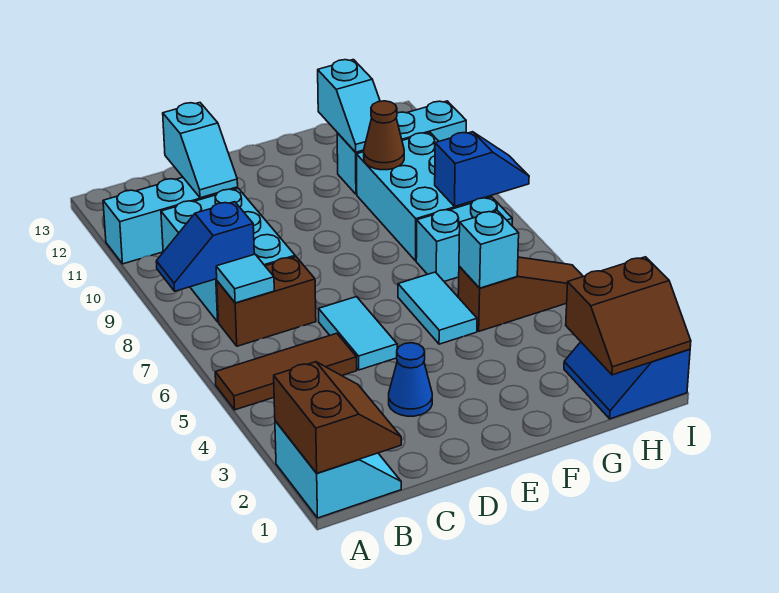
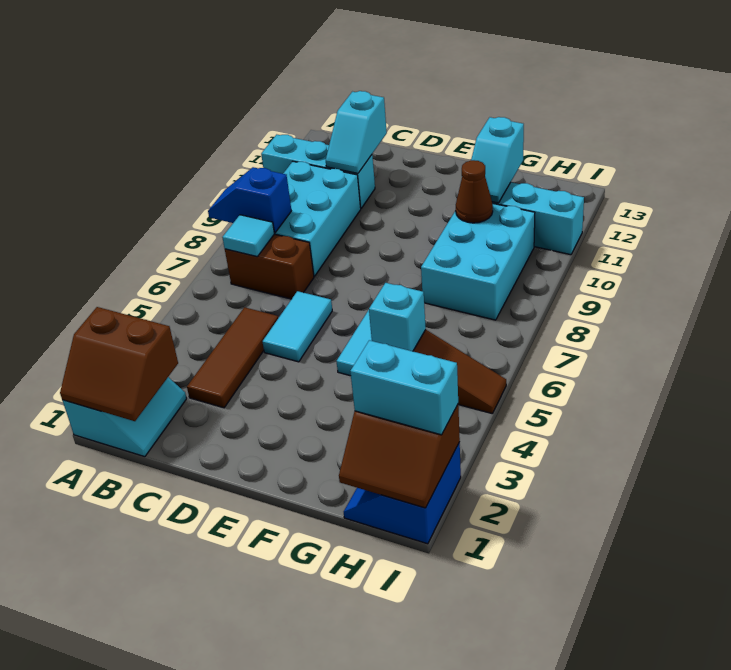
brown slope A1:B2 level 2 top A -> brown slope A1:B2 level 2 top 2
brown tile A5:C5 level 1 -> brown tile C3:C5 level 1
blue cone D3 level 1 -> none
cyan brick G7:H7 level 1 -> cyan brick H2:I2 level 3
blue slope H8:I8 level 2 top H -> none

